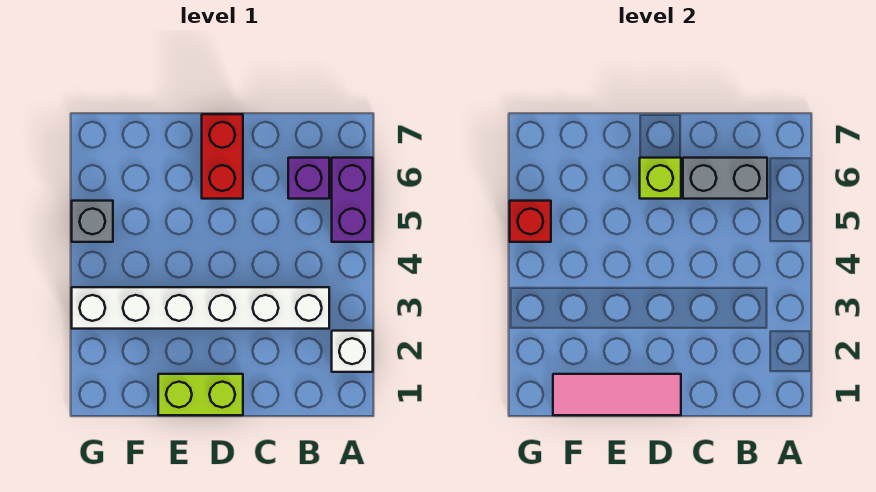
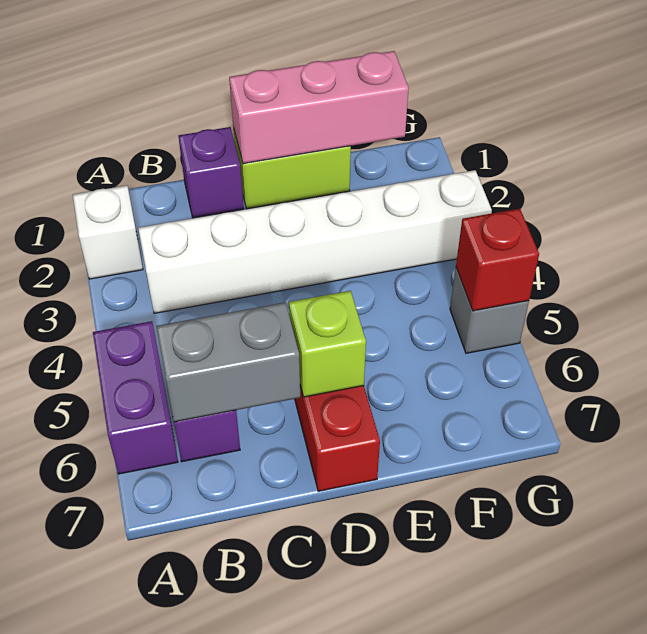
none -> purple brick C1 level 1
pink tile D1:F1 level 2 -> pink brick D1:F1 level 2

